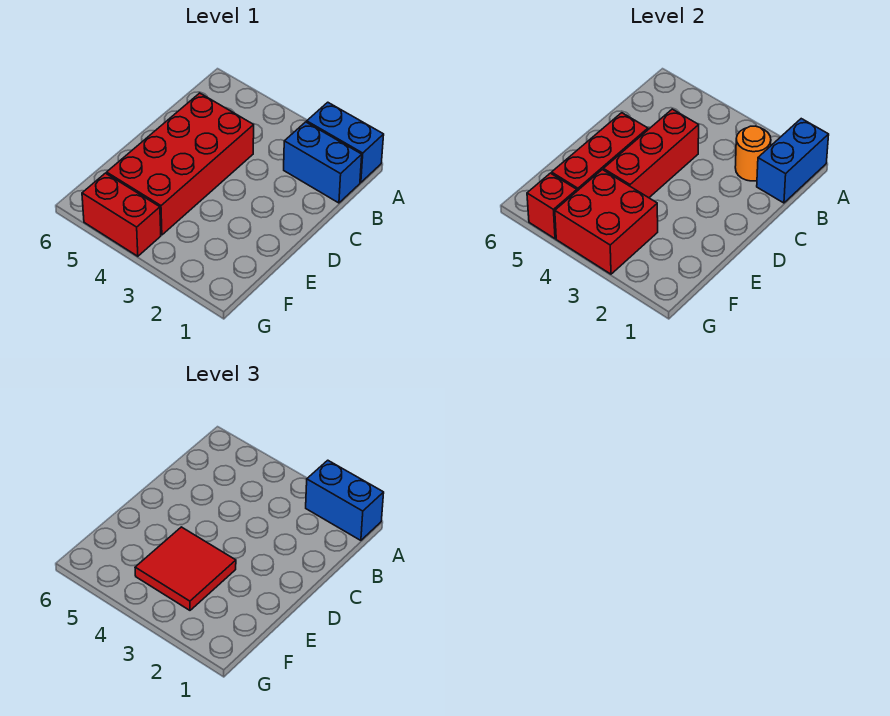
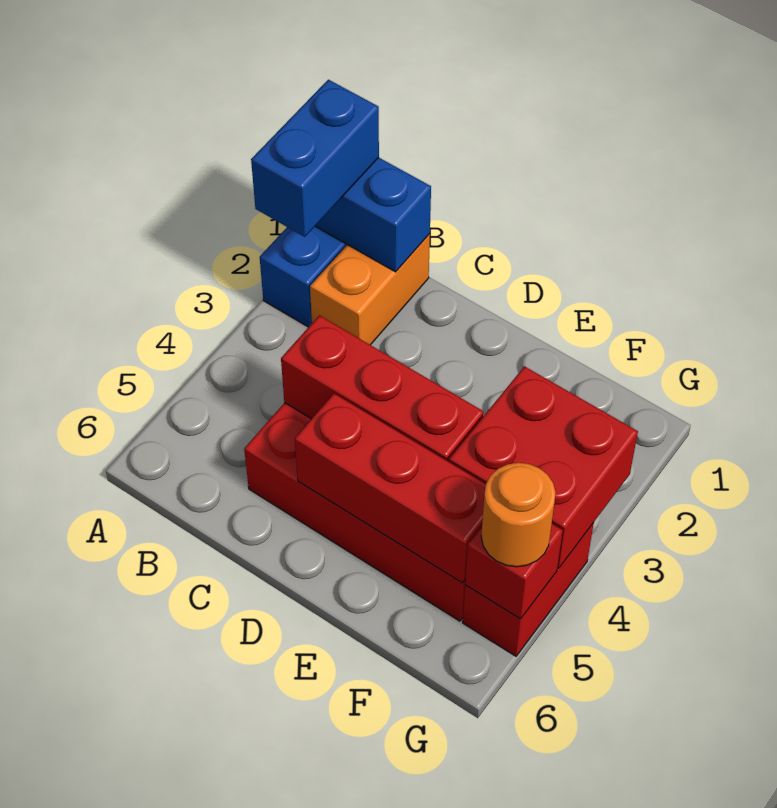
blue brick B1:B2 level 1 -> orange brick B1:B2 level 1
orange round brick B2 level 2 -> orange round brick G5 level 3
red tile E3:F4 level 3 -> none

